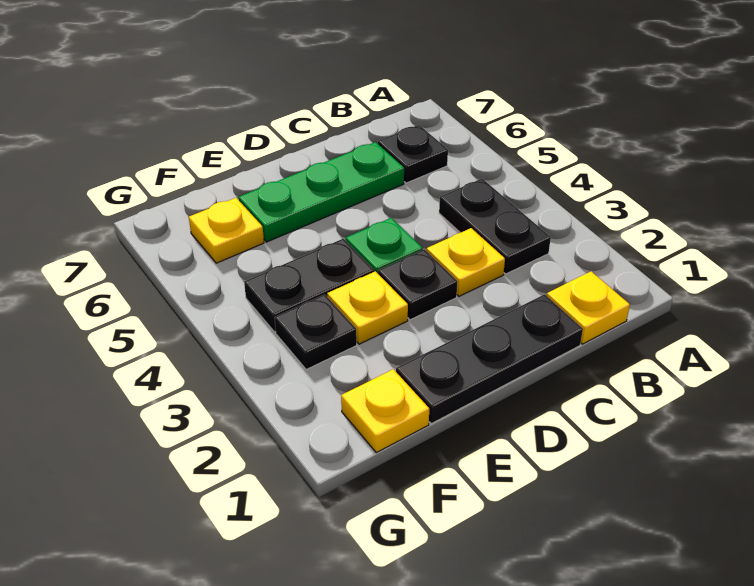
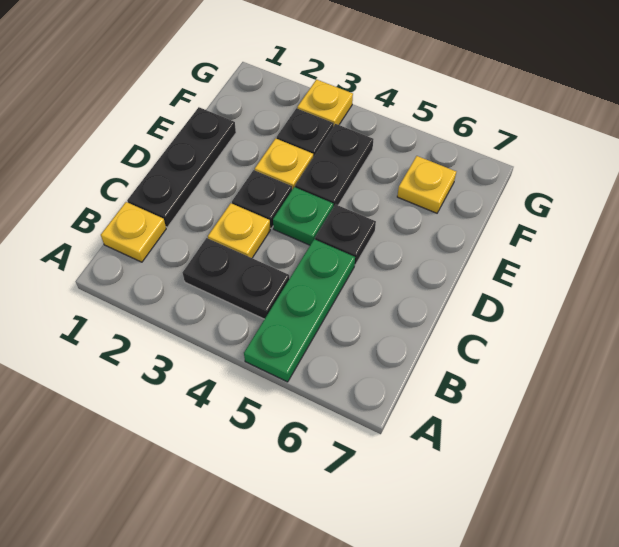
black plate B6 level 1 -> black plate D5 level 1
green plate C6:E6 level 1 -> green plate A5:C5 level 1
yellow plate F1 level 1 -> yellow plate G3 level 1

